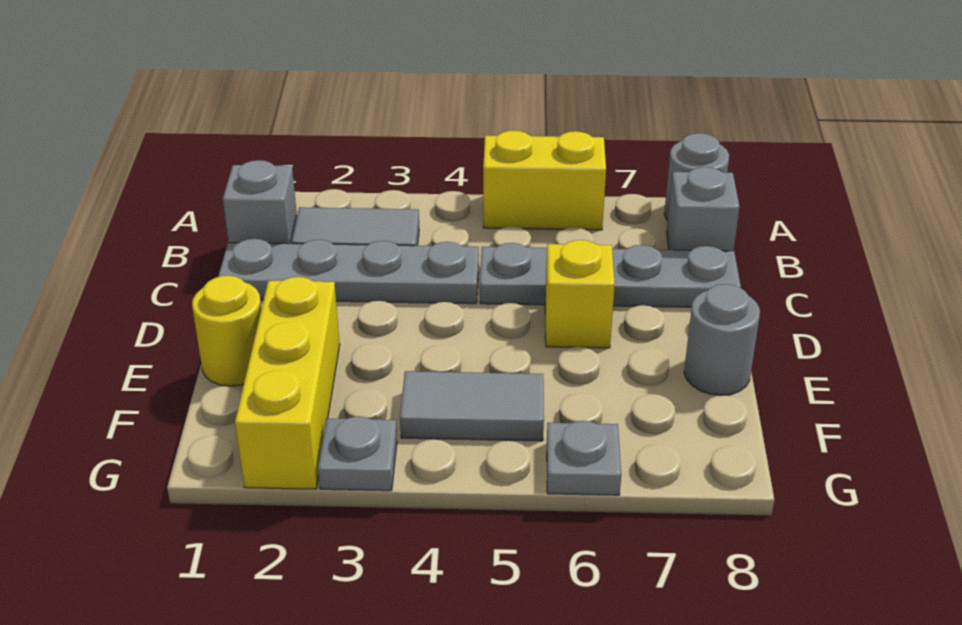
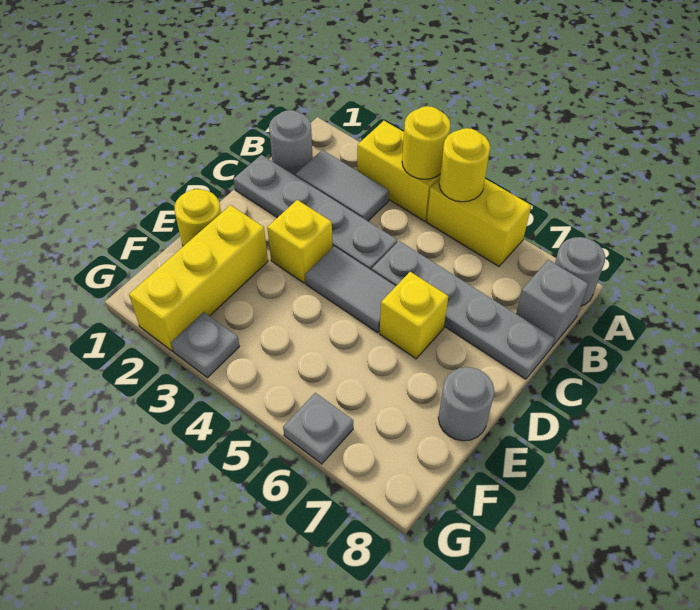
none -> yellow brick A3:A4 level 1
none -> yellow round brick A4 level 2
none -> yellow round brick A5 level 2
grey brick B1 level 1 -> grey round brick B1 level 1
none -> yellow brick D3 level 1
grey tile F4:F5 level 1 -> grey tile D4:D5 level 1

